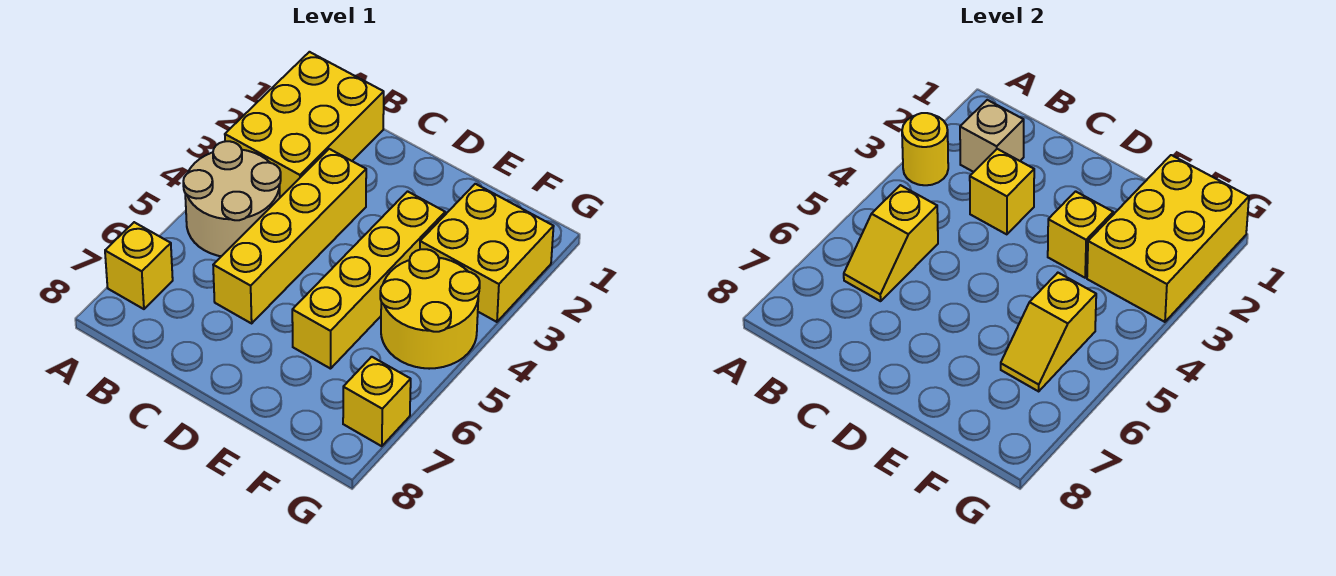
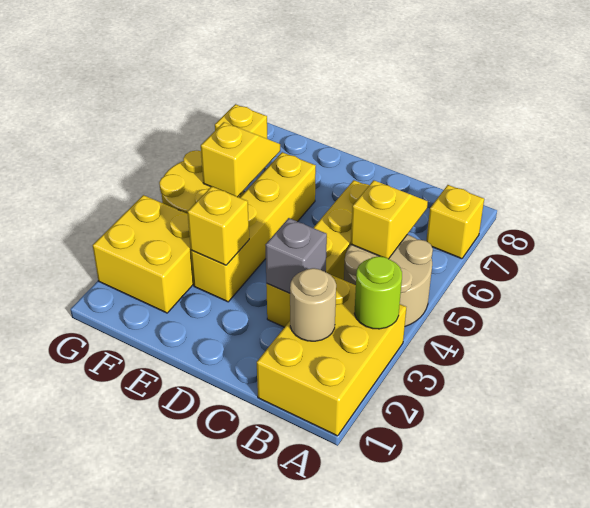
yellow round brick A3 level 2 -> lime round brick A3 level 2
tan brick B2 level 2 -> tan round brick B2 level 2
yellow brick C3 level 2 -> grey brick C3 level 2
yellow brick F1:G3 level 2 -> none

